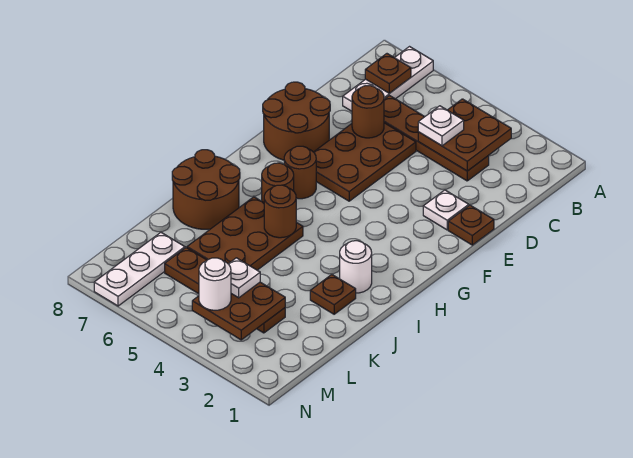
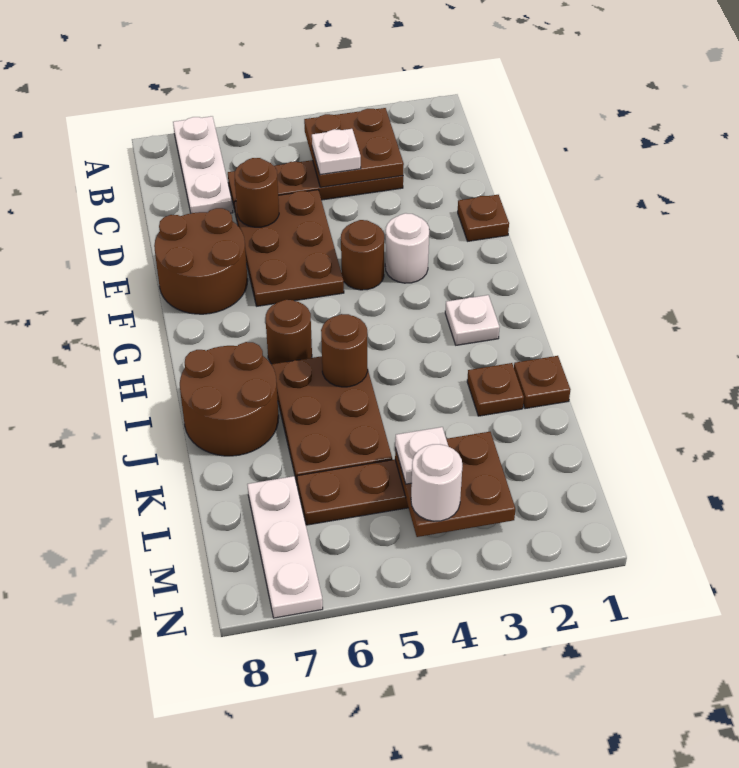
brown plate B7 level 2 -> brown plate J1 level 1
white plate E2 level 1 -> white plate H2 level 1
brown round brick G6 level 1 -> brown round brick F4 level 1
white round brick I2 level 1 -> white round brick F3 level 1

